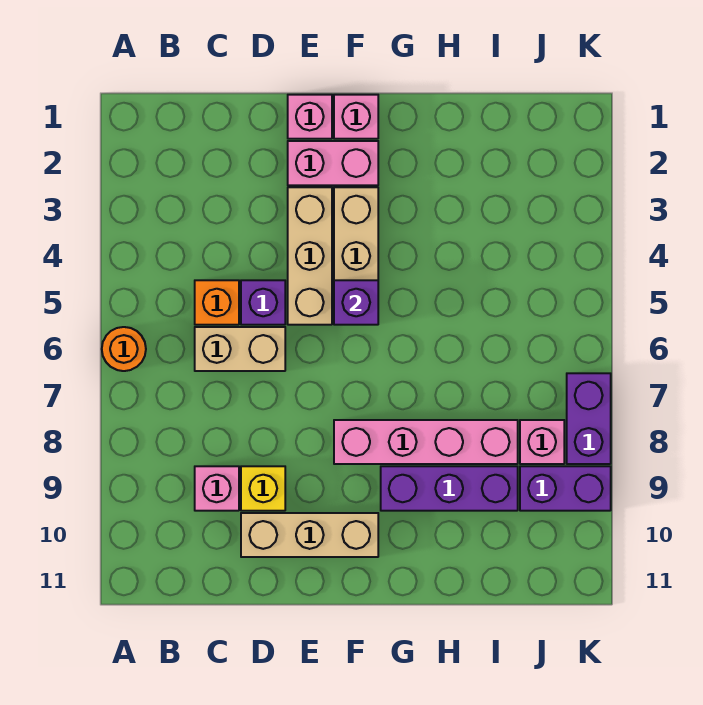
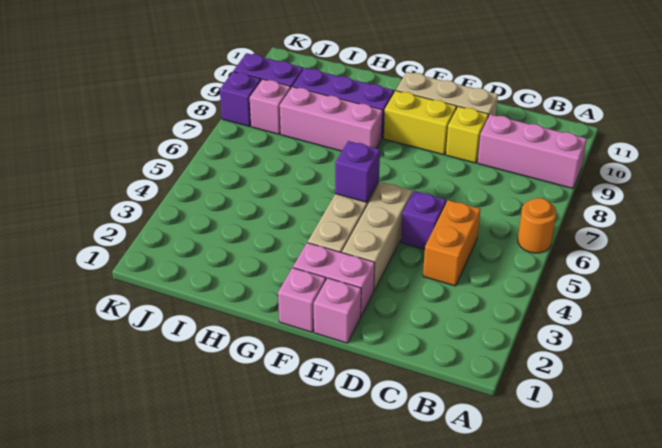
orange brick C5 level 1 -> orange brick C4:C5 level 1
tan brick C6:D6 level 1 -> none
pink brick C9 level 1 -> pink brick A9:C9 level 1
none -> yellow brick E9:F9 level 1
pink brick F8:I8 level 1 -> pink brick G8:I8 level 1
purple brick K7:K8 level 1 -> purple brick K8 level 1

